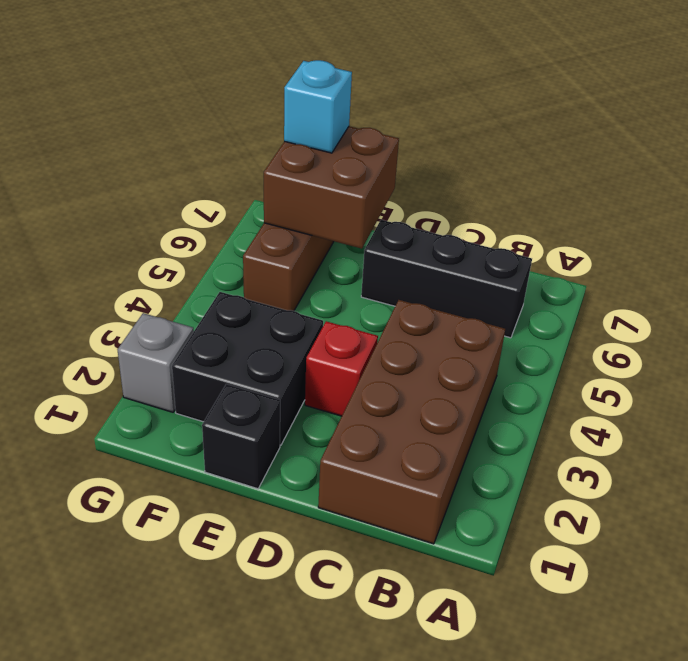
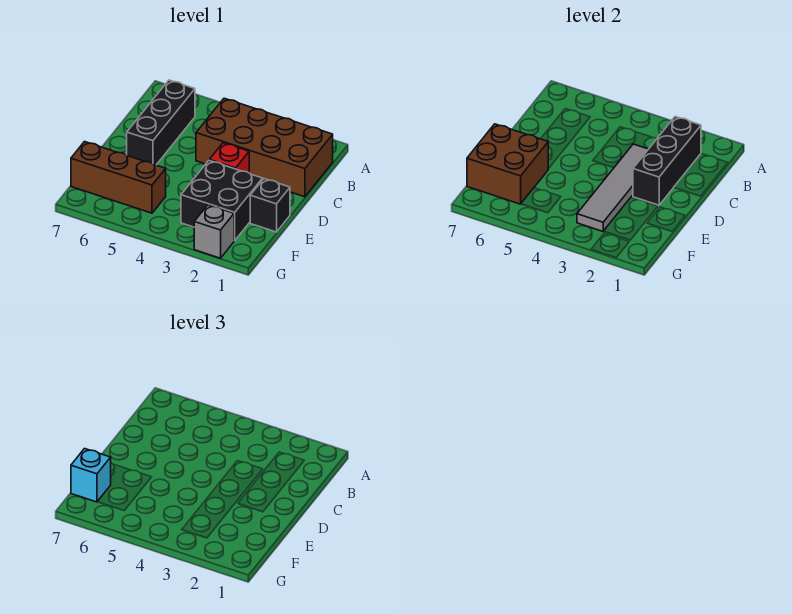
none -> black brick B2:D2 level 2
none -> grey tile C3:F3 level 2

